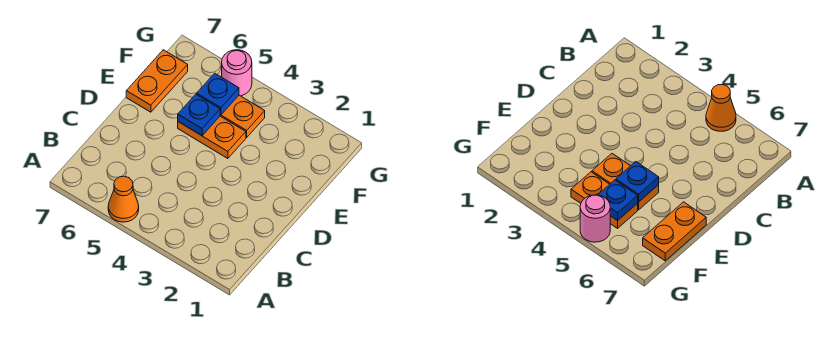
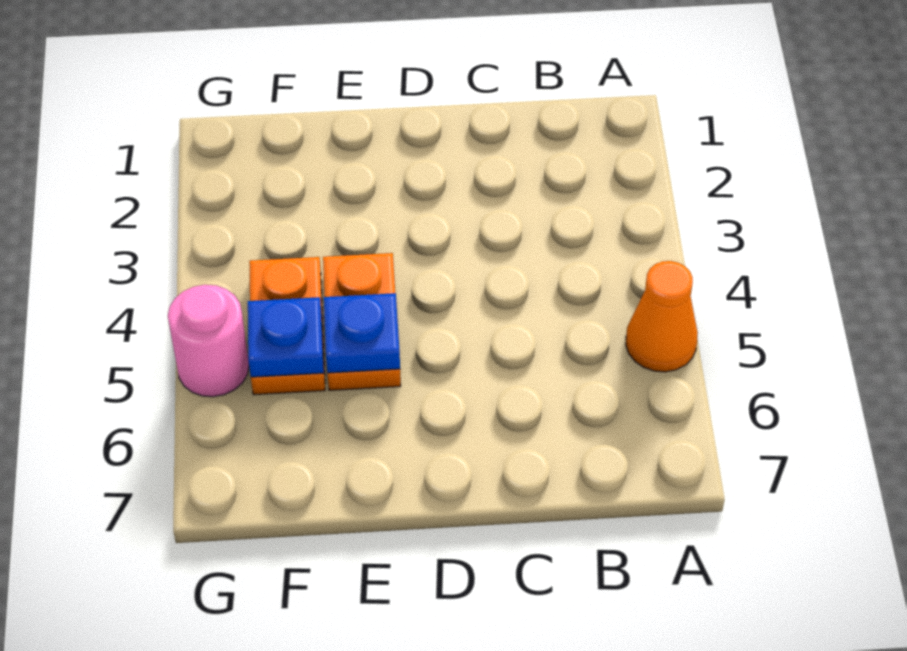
orange plate E7:F7 level 1 -> none

